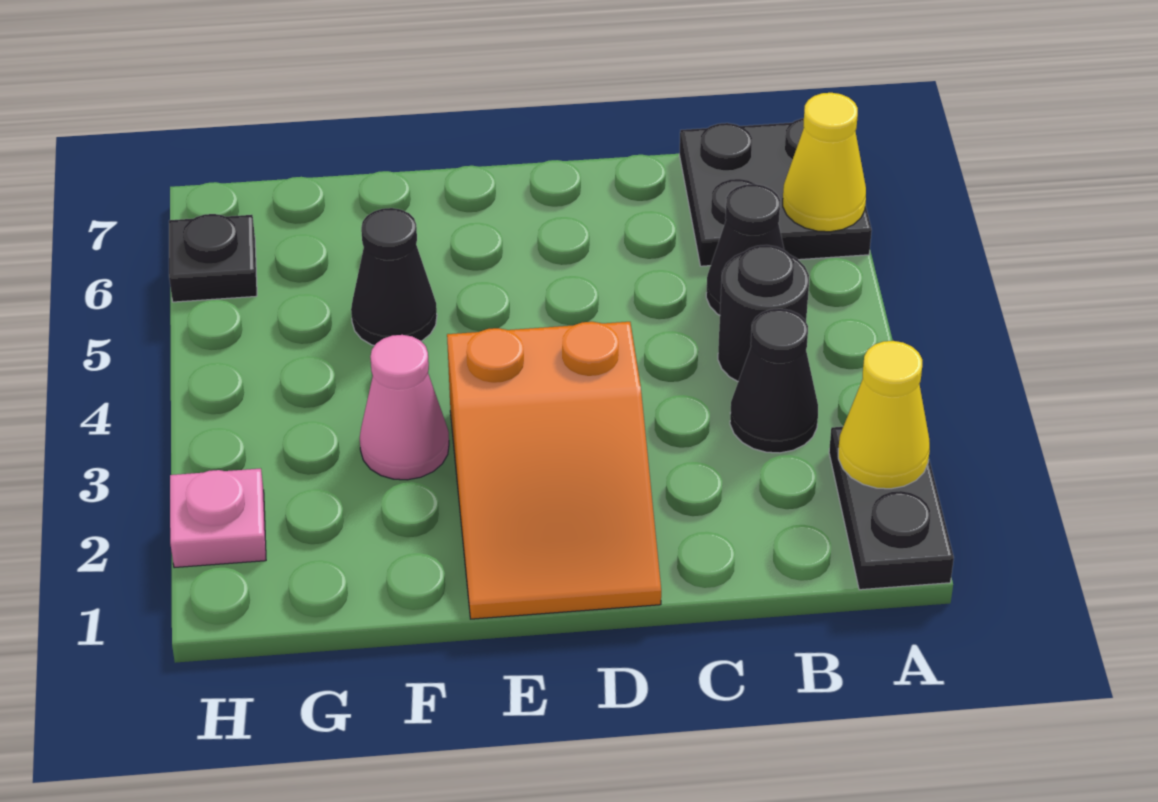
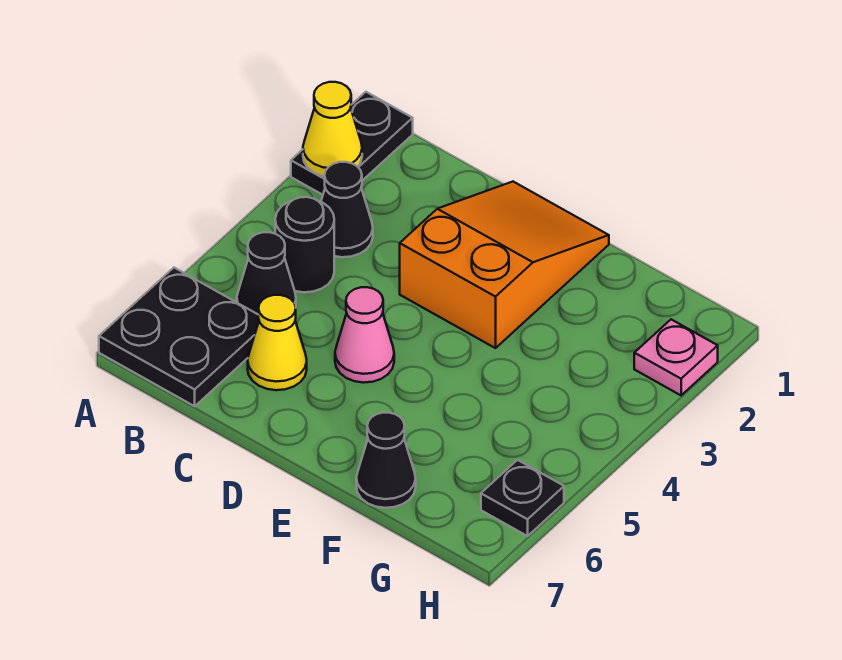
yellow cone A6 level 2 -> yellow cone C6 level 1
pink cone F3 level 1 -> pink cone D5 level 1
black cone F5 level 1 -> black cone F7 level 1

